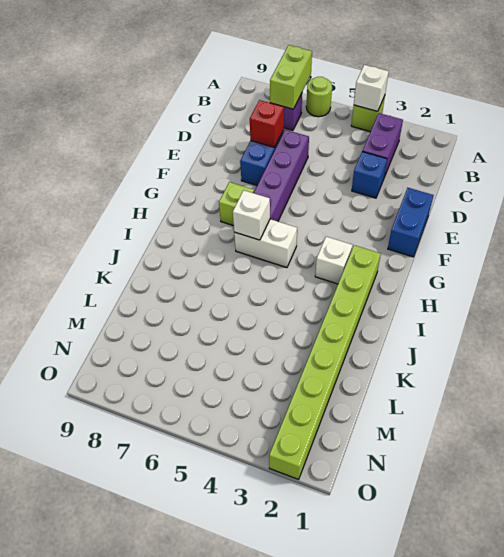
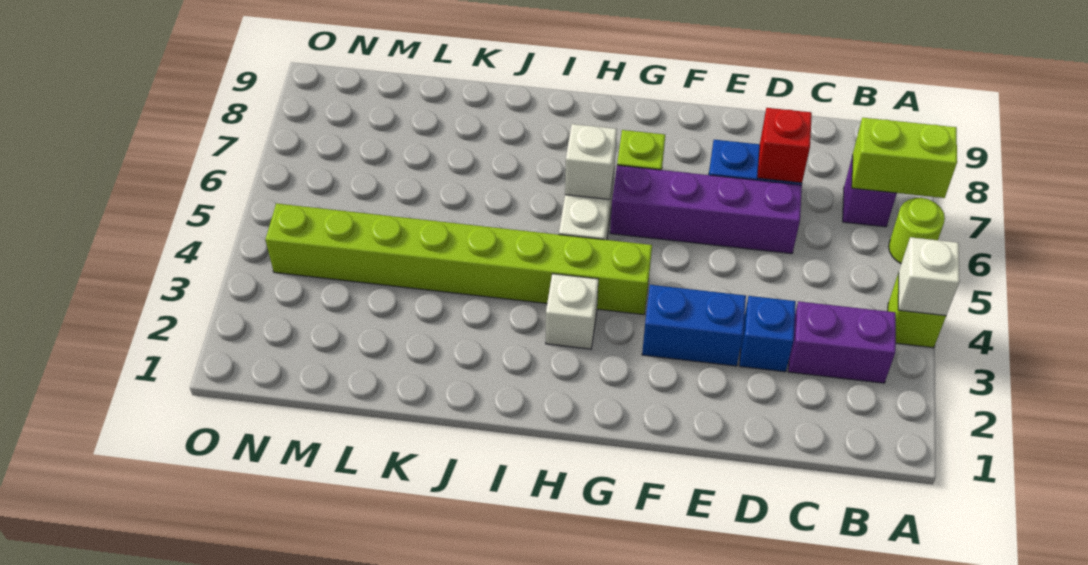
blue brick E1:F1 level 1 -> blue brick E3:F3 level 1
lime brick H2:O2 level 1 -> lime brick G4:N4 level 1

